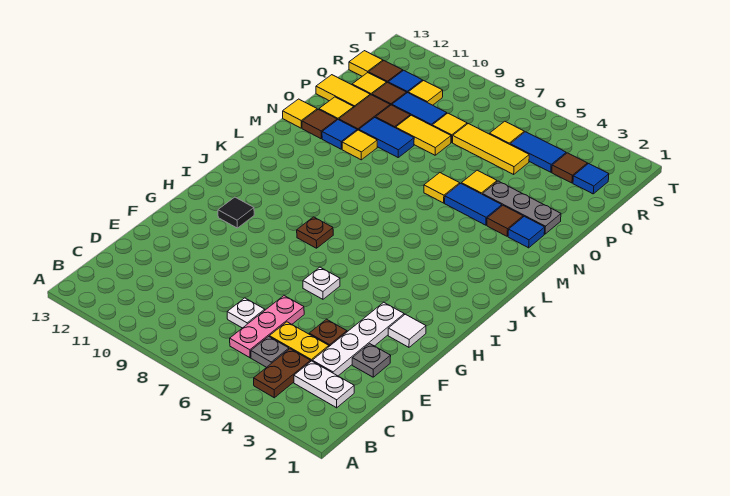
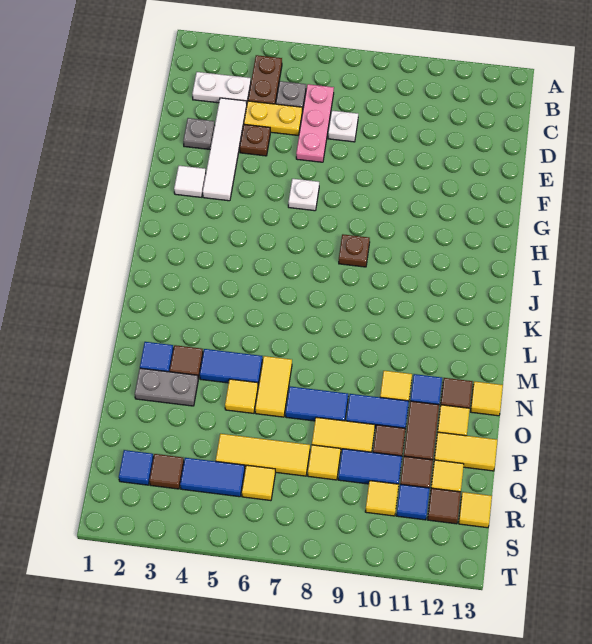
white plate D3:G3 level 1 -> white tile D3:G3 level 1
black tile H11 level 1 -> none
yellow tile N6 level 1 -> yellow tile N6:O6 level 1
grey plate O2:O4 level 1 -> grey plate O2:O3 level 1
none -> blue tile O7:O8 level 1

